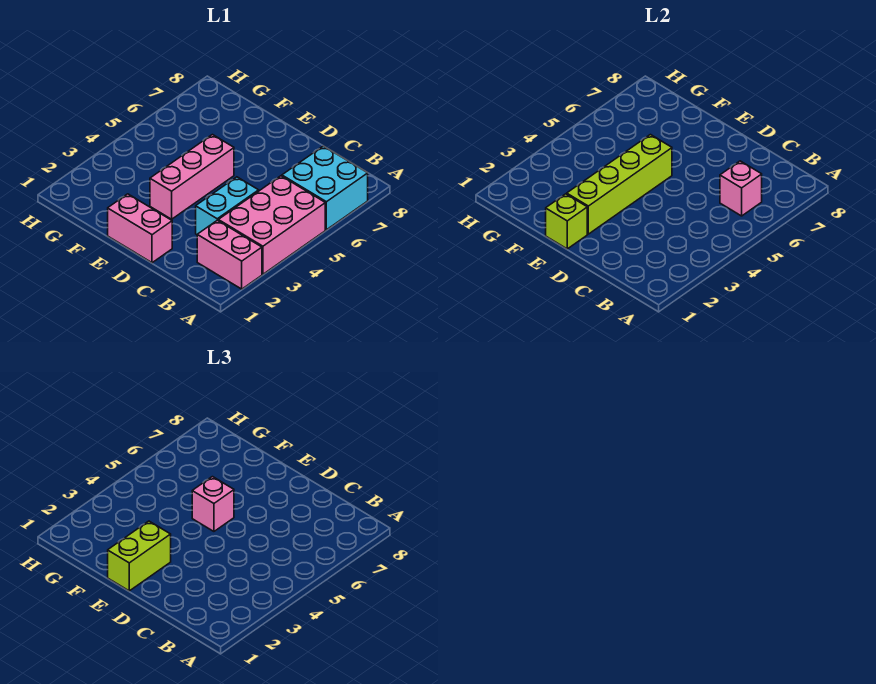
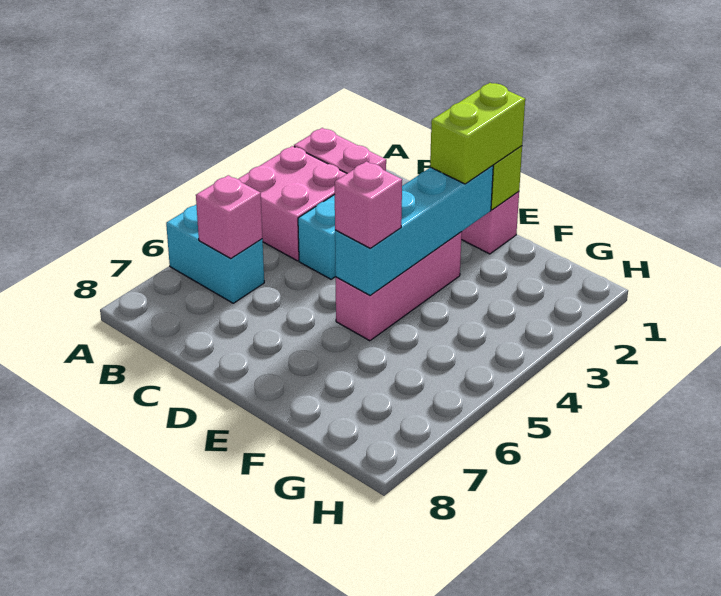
pink brick A3:B5 level 1 -> pink brick A3:B4 level 1
cyan brick A6:B7 level 1 -> cyan brick A6:B6 level 1
lime brick E2:E5 level 2 -> cyan brick E2:E5 level 2

